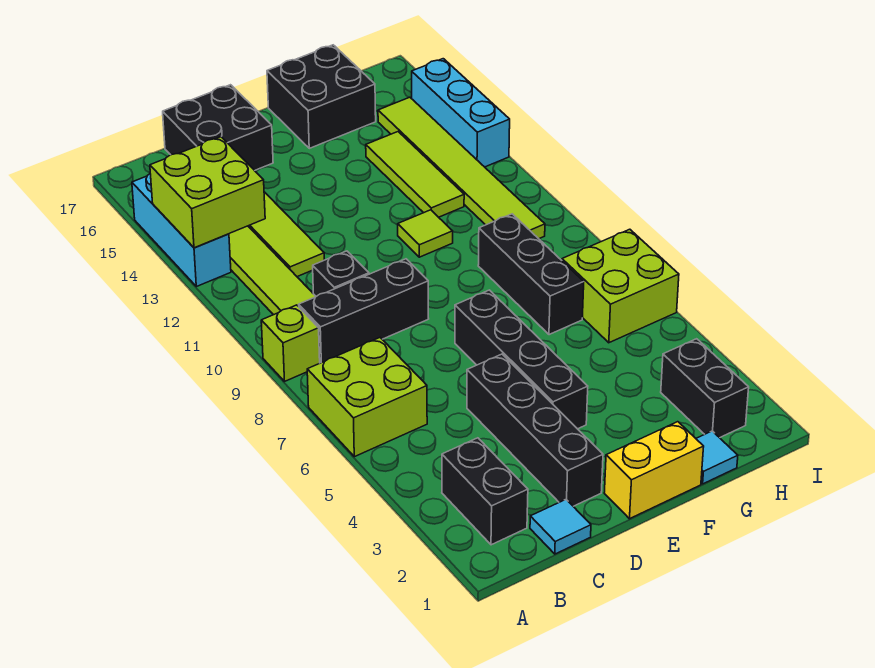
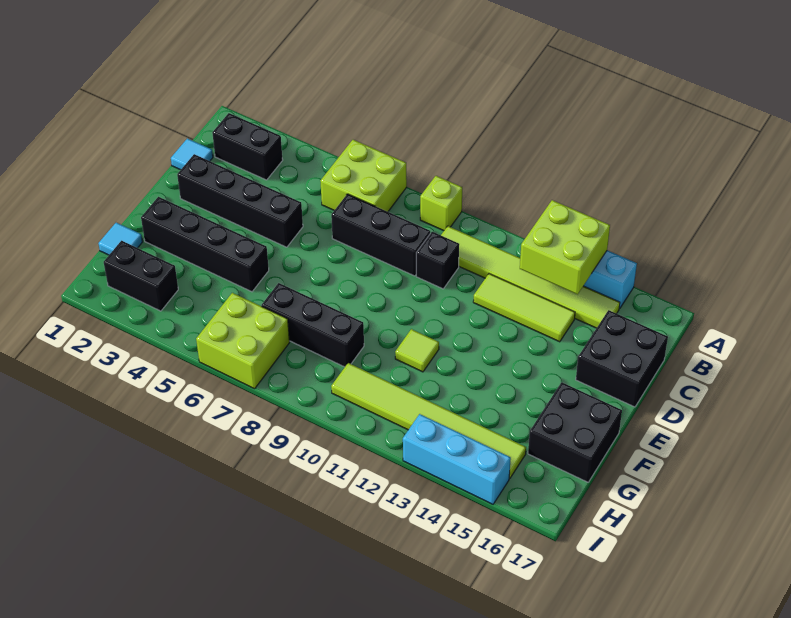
black brick B9:D9 level 1 -> black brick C7:C9 level 1
yellow brick E1:F1 level 1 -> none
black brick E4:E7 level 1 -> black brick F2:F5 level 1
lime tile G12:G14 level 1 -> none

